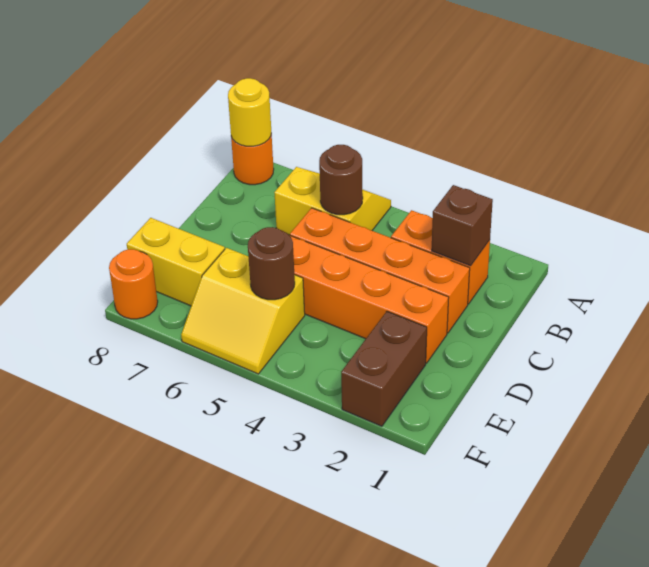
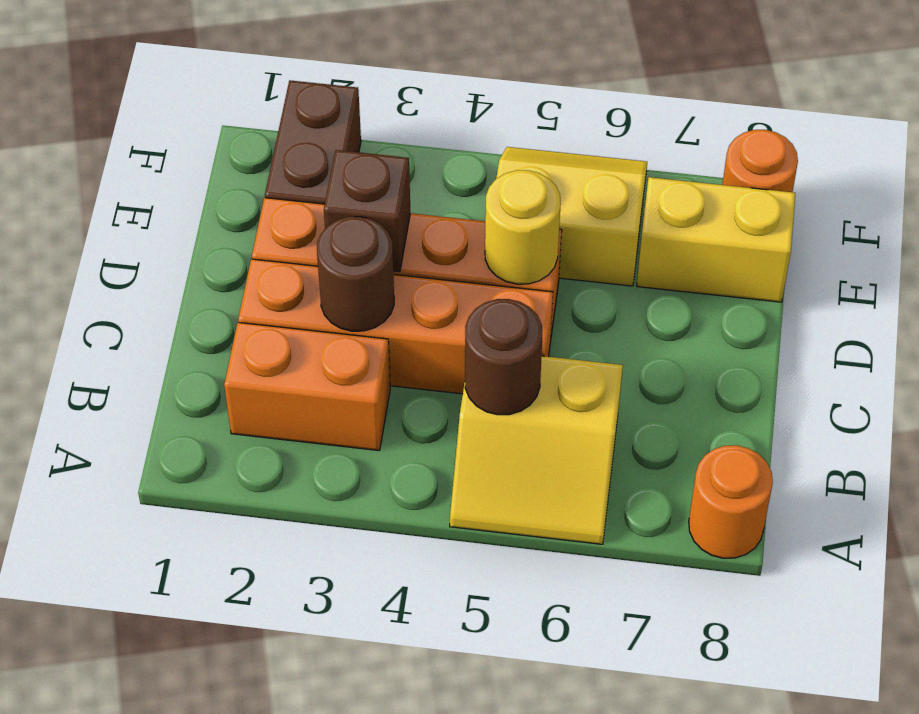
yellow round brick A8 level 2 -> yellow round brick D5 level 2
brown brick B2 level 2 -> brown brick D3 level 2
brown round brick E5 level 2 -> brown round brick C3 level 2

